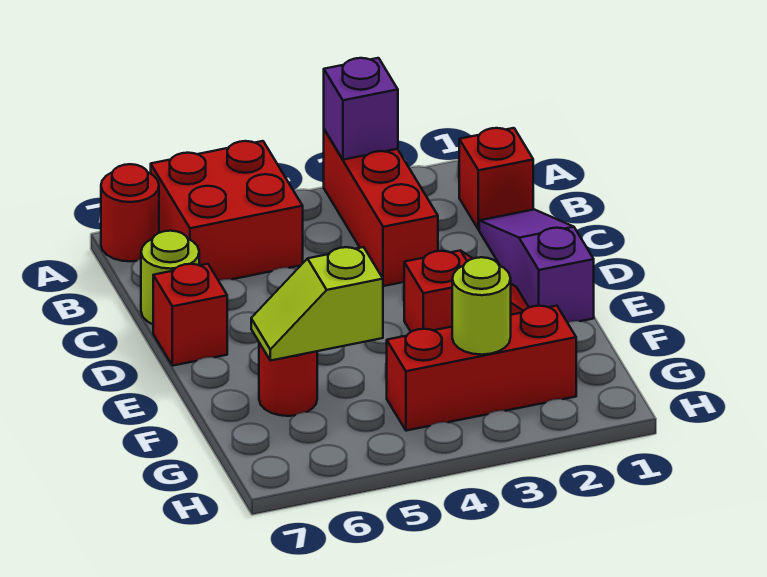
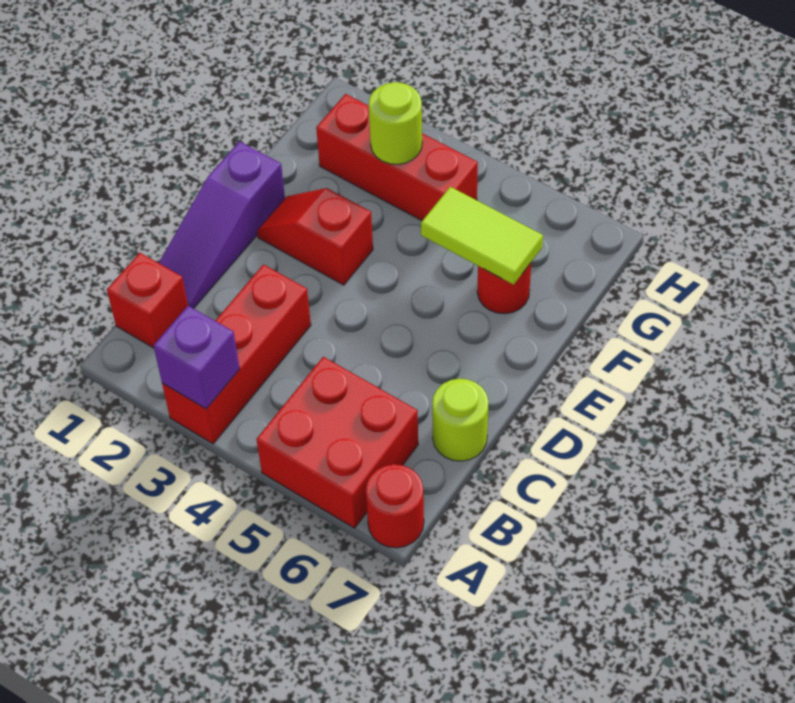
red brick D7 level 1 -> none
lime slope F5:F6 level 2 top 5 -> lime tile F5:F6 level 2

